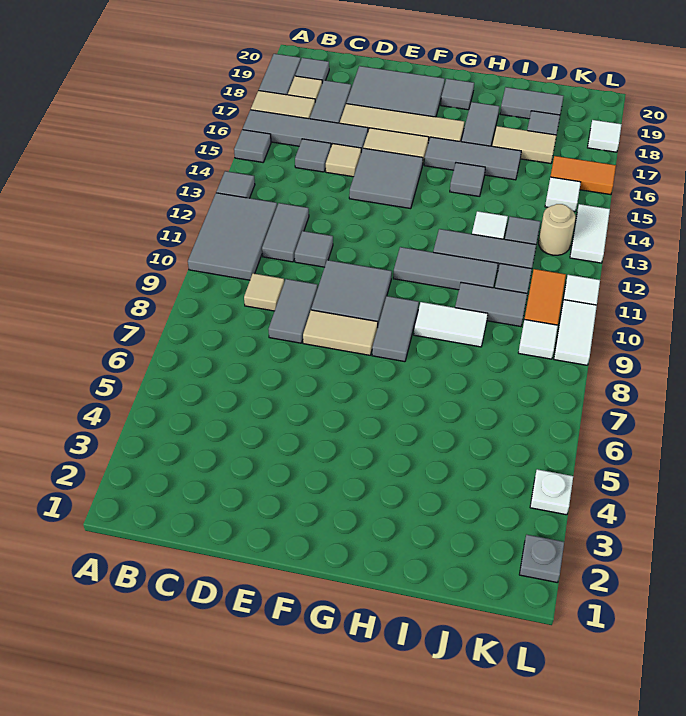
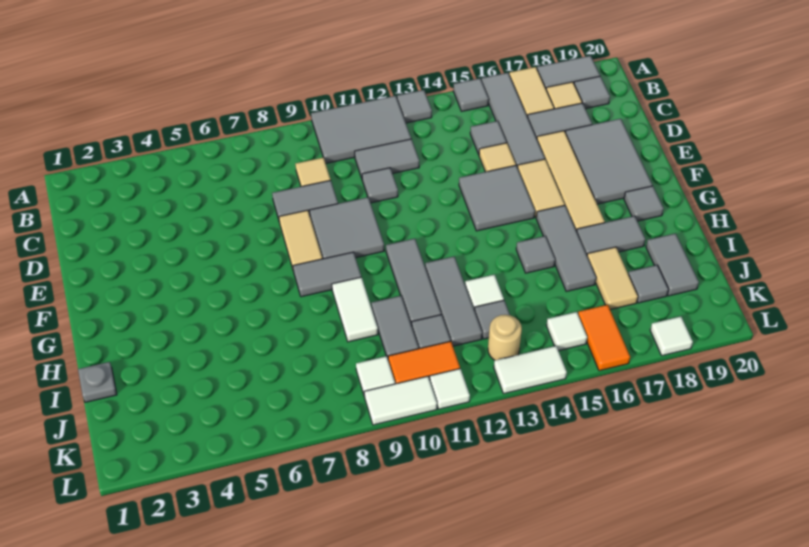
grey plate L2 level 1 -> grey plate I1 level 1
white plate L4 level 1 -> none

